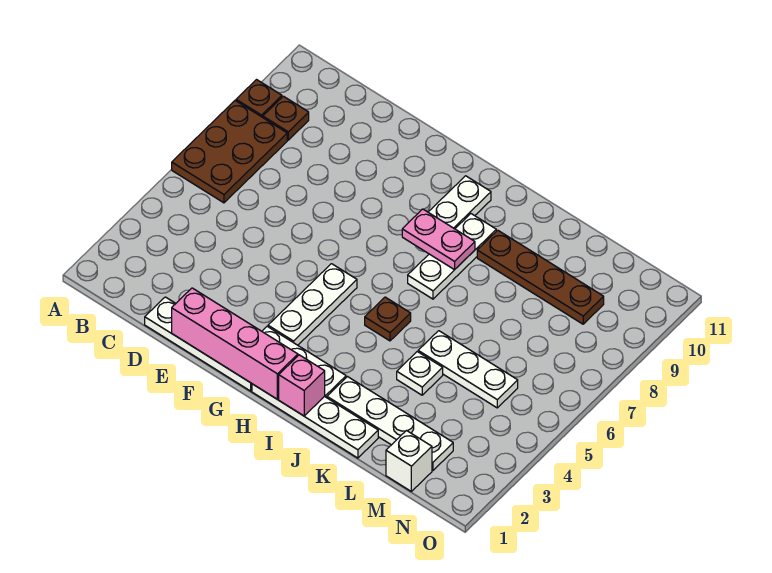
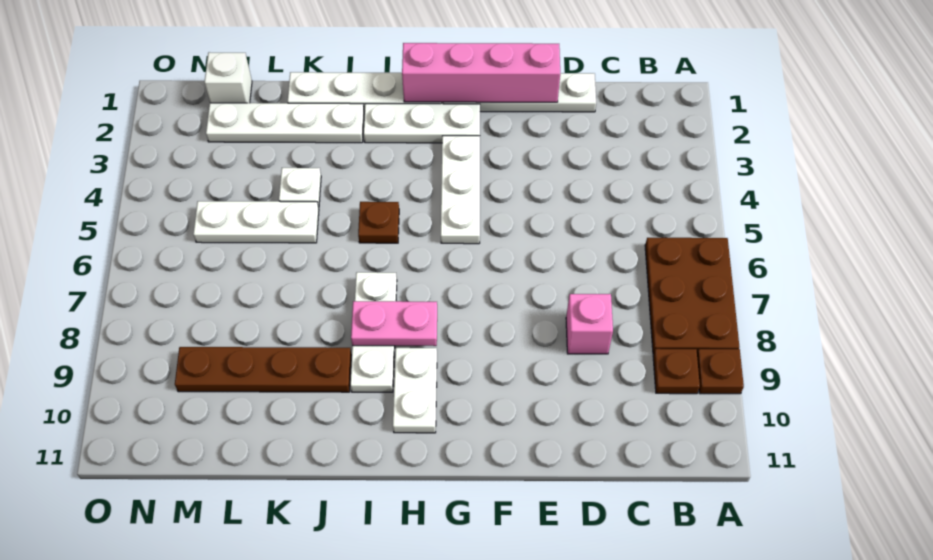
pink brick I1 level 2 -> pink brick D8 level 1

